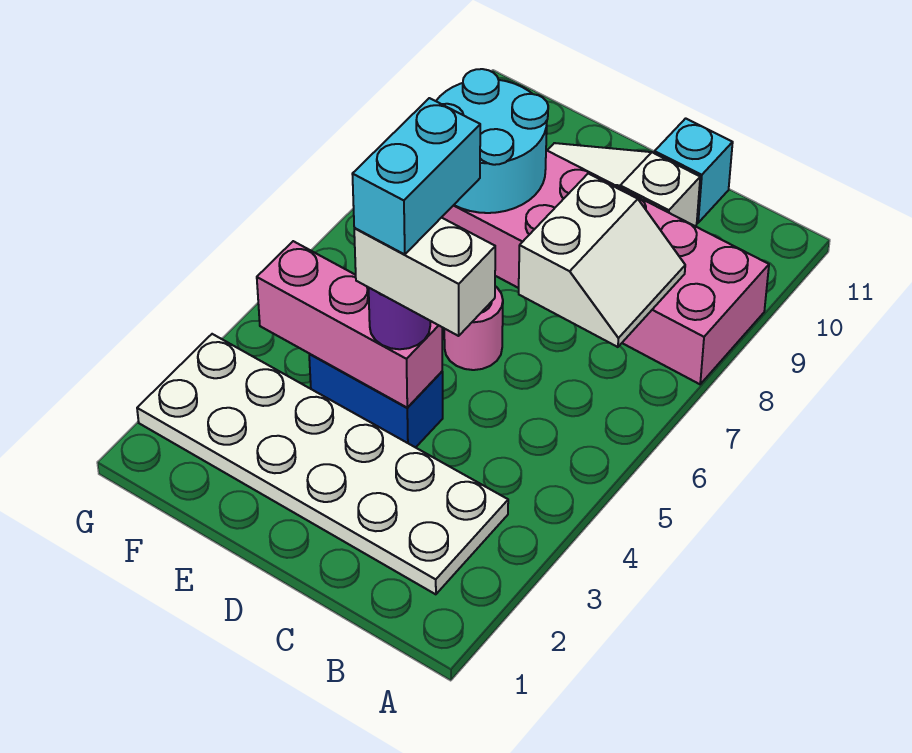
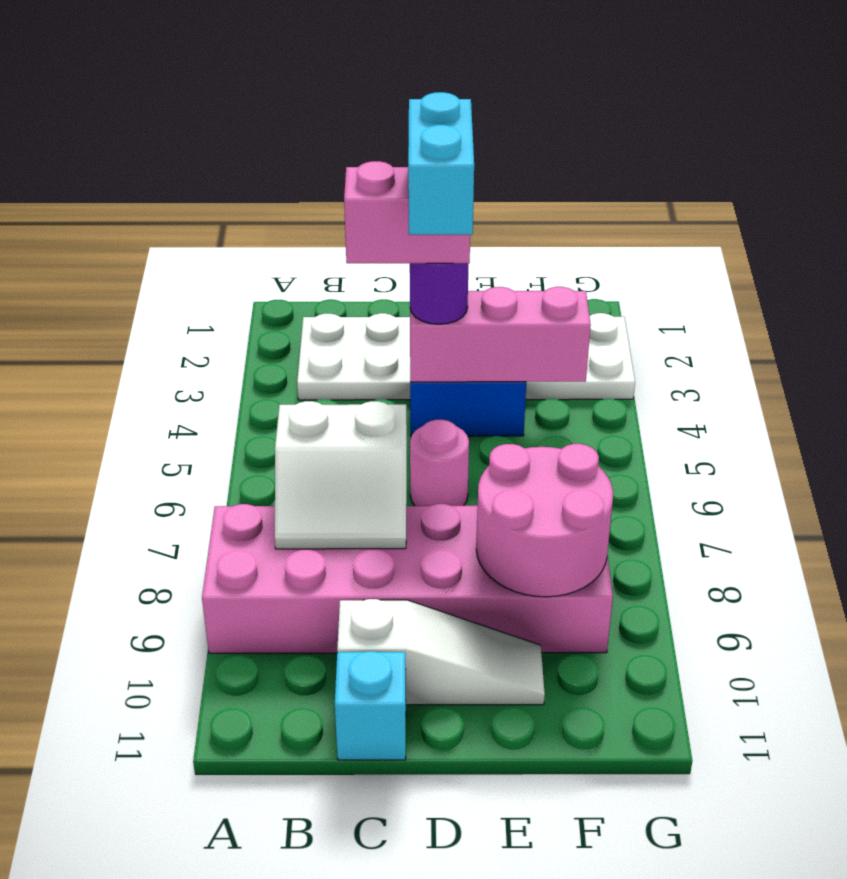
white slope B7:C8 level 2 top C -> white slope B7:C8 level 2 top 7
white brick C4:D4 level 4 -> pink brick C4:D4 level 4
cyan round brick E8:F9 level 2 -> pink round brick E8:F9 level 2

